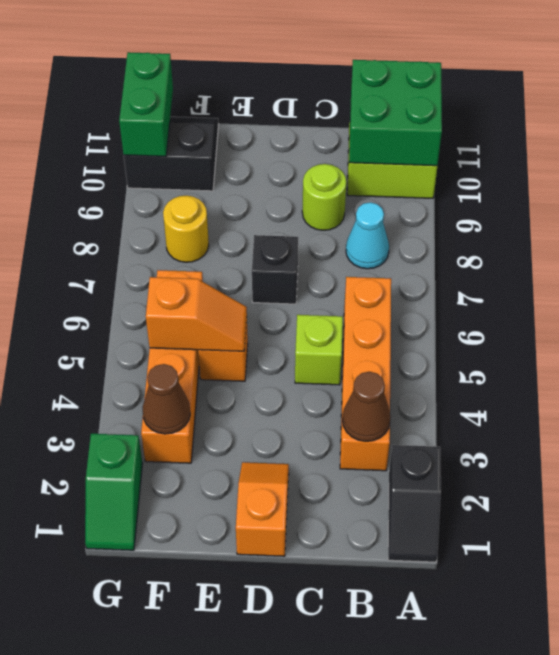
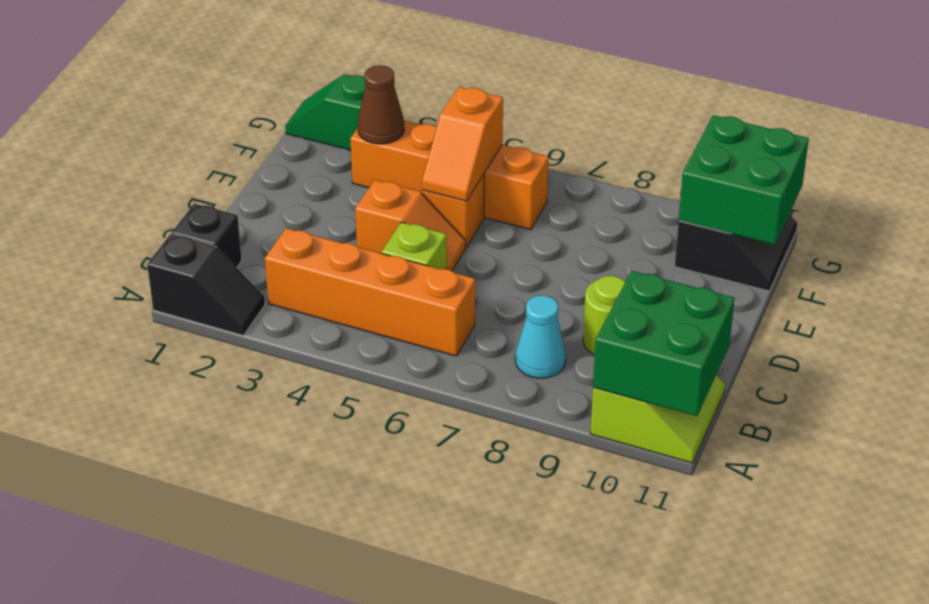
black slope A1:A2 level 1 top 2 -> black slope A1:A2 level 1 top 1
brown cone B3 level 2 -> none
orange slope D1:D2 level 1 top 1 -> orange slope D4:D5 level 1 top 4
black brick D7 level 1 -> black brick B1 level 1
yellow round brick F8 level 1 -> none
green brick G10:G11 level 2 -> green brick F10:G11 level 2

